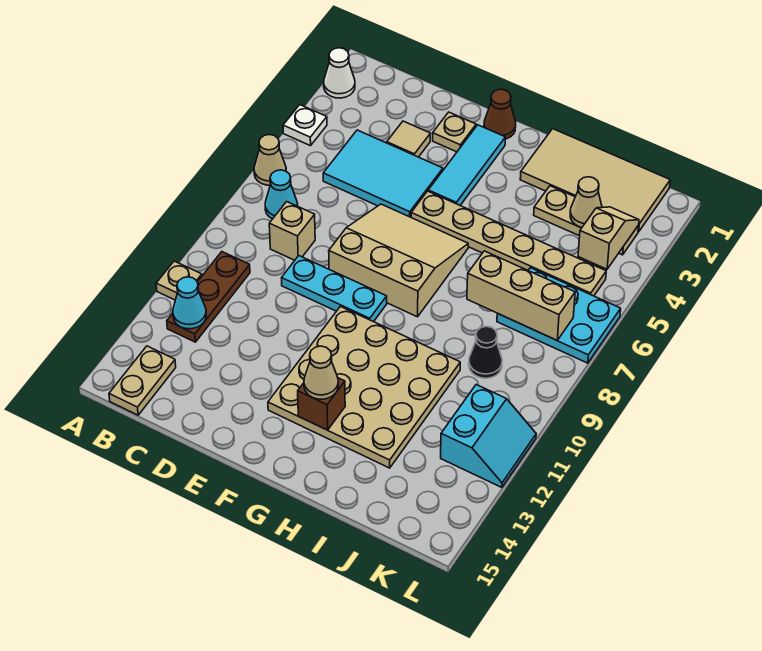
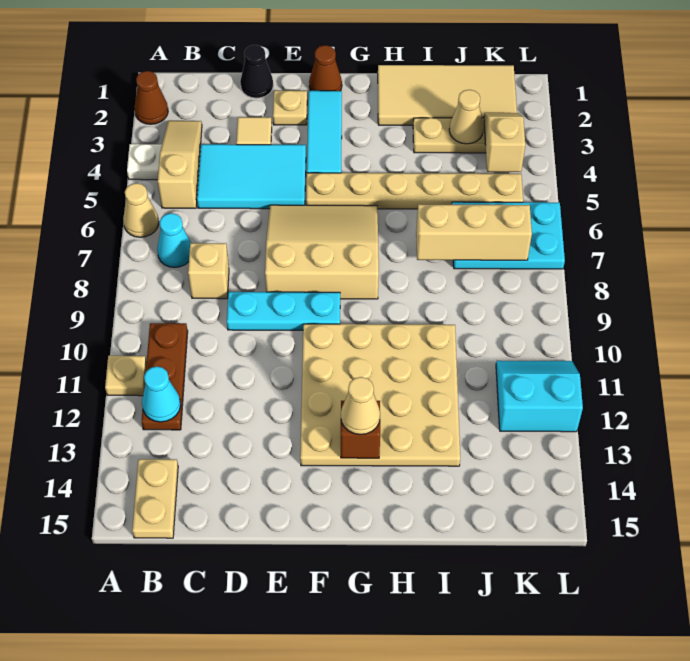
white cone A2 level 1 -> brown cone A2 level 1
none -> tan slope B3:B5 level 1 top 5
black cone J9 level 1 -> black cone D1 level 1
cyan slope K11:L12 level 1 top K -> cyan slope K11:L12 level 1 top 12

